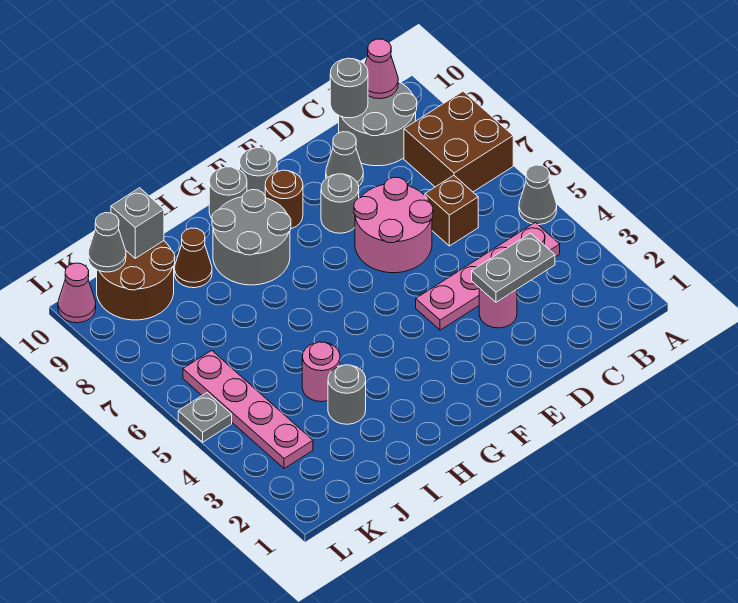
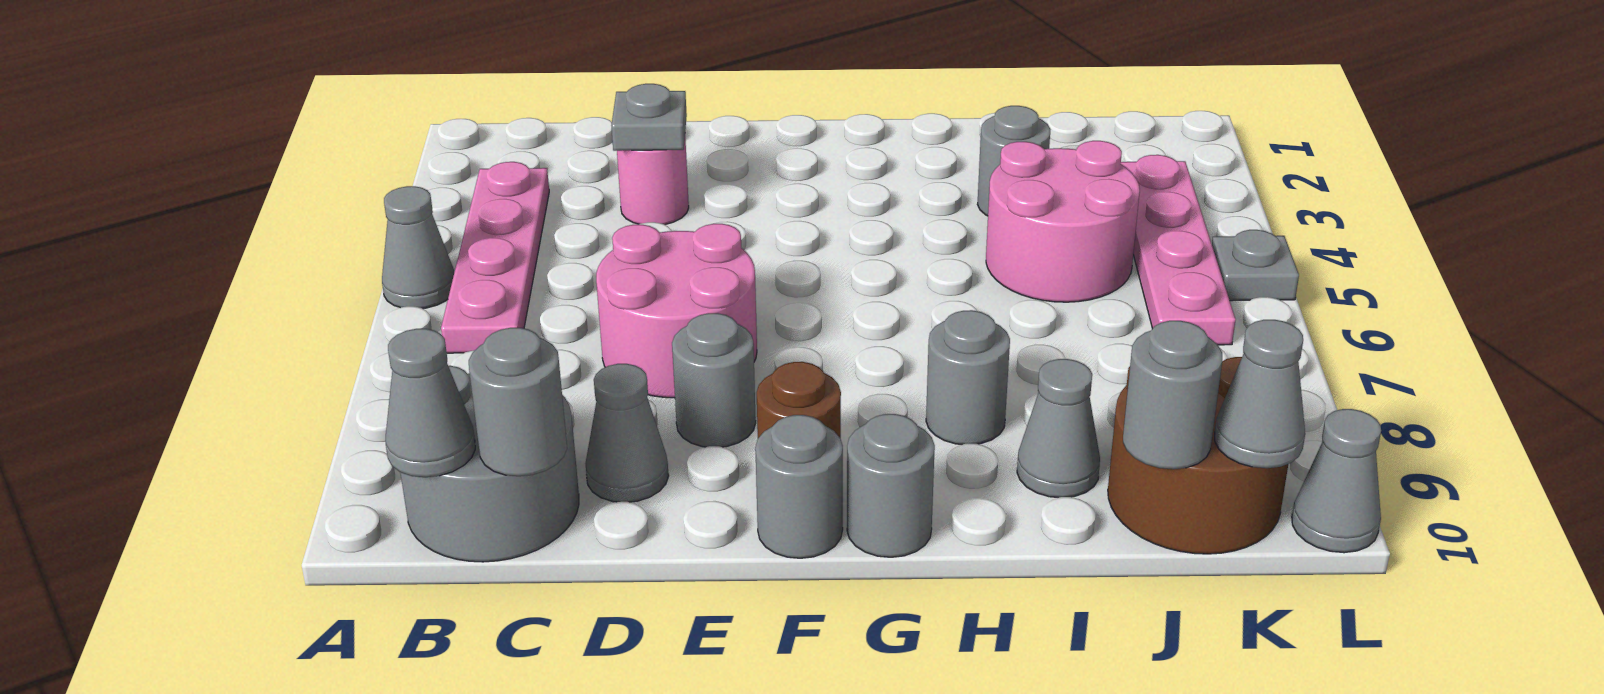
brown brick A7:B8 level 1 -> none
pink plate B4:E4 level 1 -> pink plate B3:B6 level 1
pink cone B10 level 2 -> grey cone B10 level 2
grey plate C3:D3 level 2 -> grey plate D3 level 2
brown brick C6 level 1 -> none
grey round brick G8:H9 level 1 -> grey round brick H8 level 1
pink round brick I4 level 1 -> pink round brick I4:J5 level 1
brown cone I9 level 1 -> grey cone I9 level 1
grey brick J10 level 2 -> grey round brick J10 level 2
pink cone L10 level 1 -> grey cone L10 level 1

